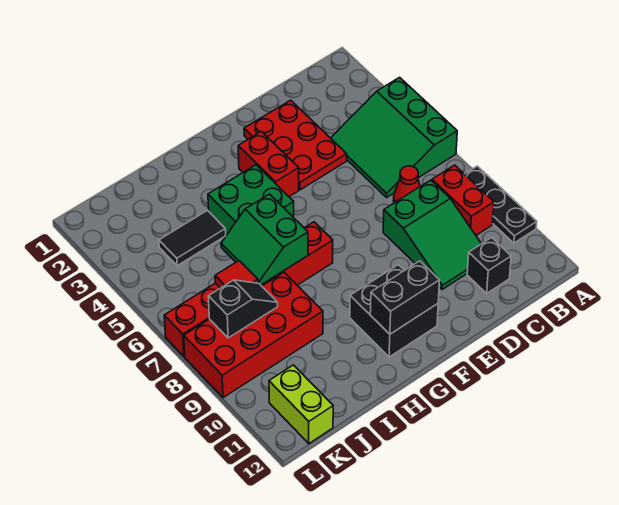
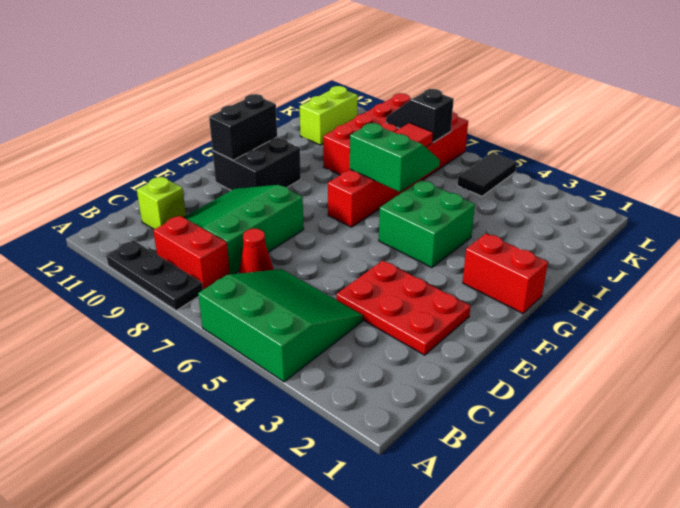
green slope C8:D10 level 1 top 8 -> green slope C8:E10 level 1 top 8
black brick C11 level 1 -> lime brick C11 level 1
red brick F3:F4 level 1 -> red brick G1:G2 level 1
black tile I4:J4 level 1 -> black tile K5:L5 level 1
black slope J8:K8 level 2 top K -> black slope K7:K8 level 2 top 7
lime brick K11:K12 level 1 -> lime brick J11:K11 level 1

